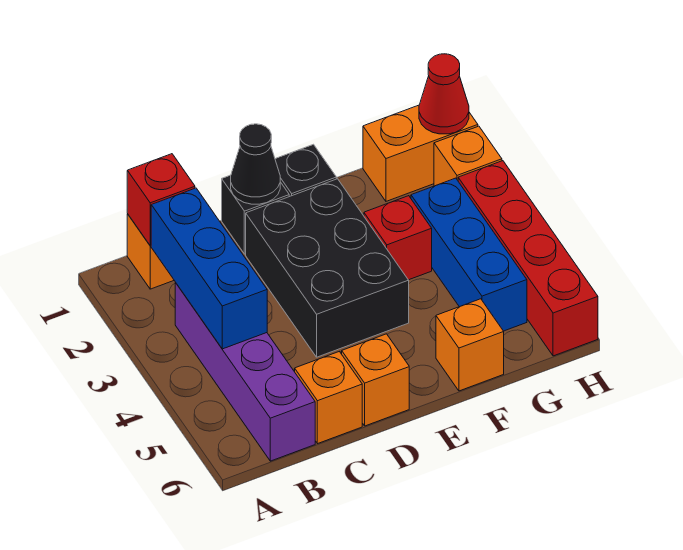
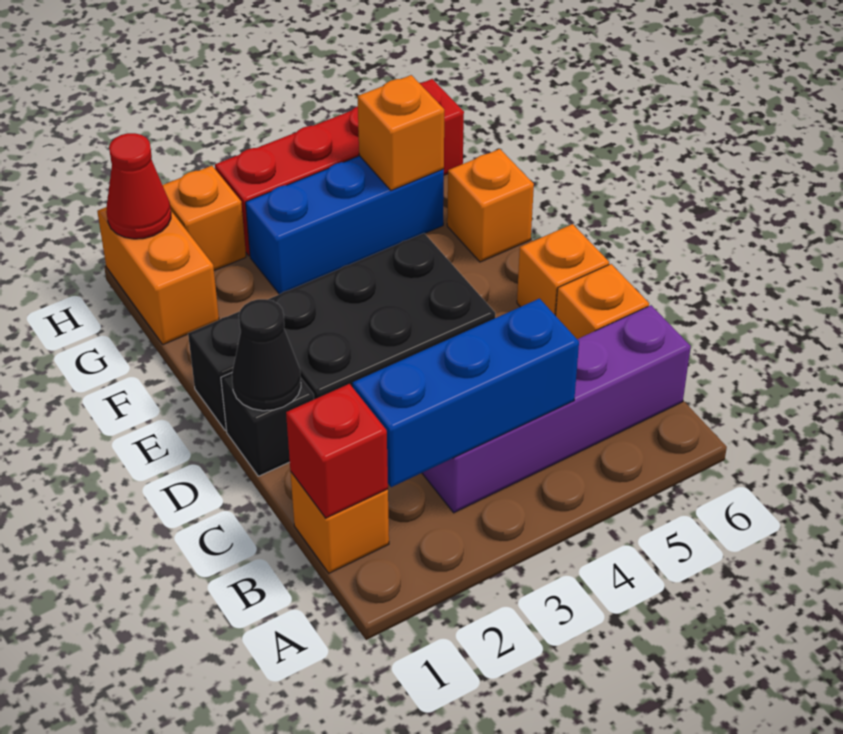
red brick F3 level 1 -> none
none -> orange brick G5 level 2

